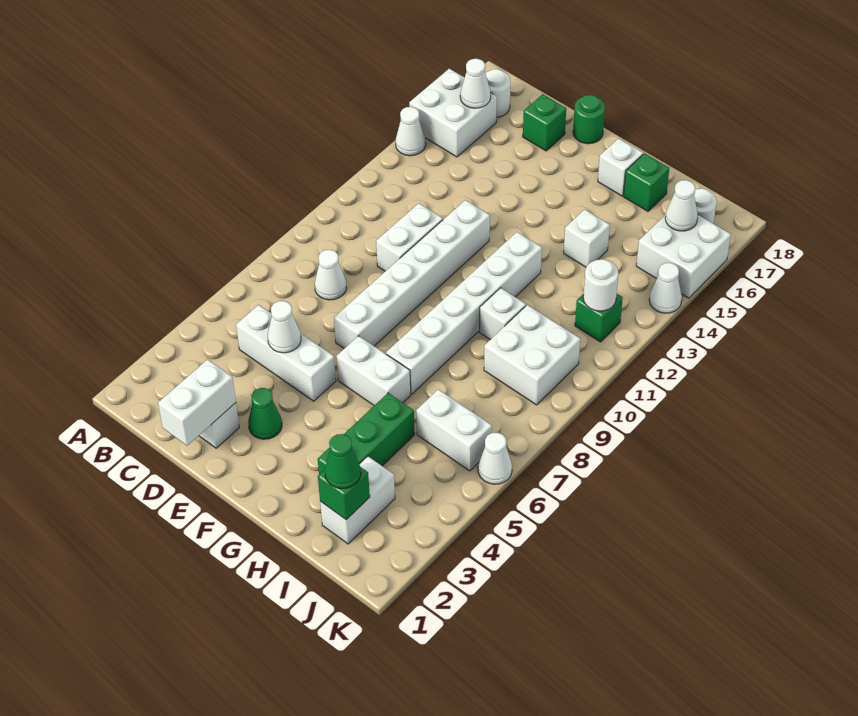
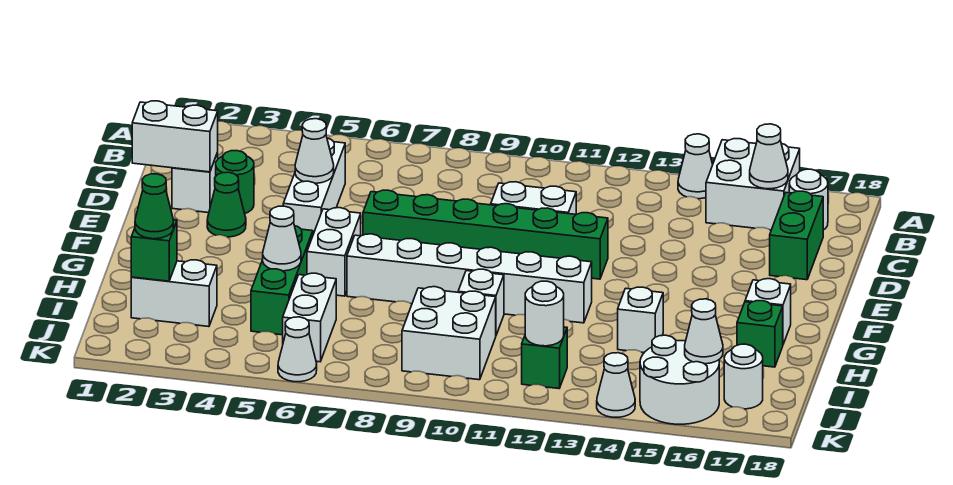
white cone C8 level 1 -> white cone H5 level 2
green brick D17 level 1 -> green brick C17:D17 level 1
white brick E7:E12 level 1 -> green brick E7:E12 level 1
green round brick E18 level 1 -> green round brick D3 level 1
green brick H3:H5 level 1 -> green brick G5:I5 level 1
white brick J15:K16 level 1 -> white round brick J15:K16 level 1

